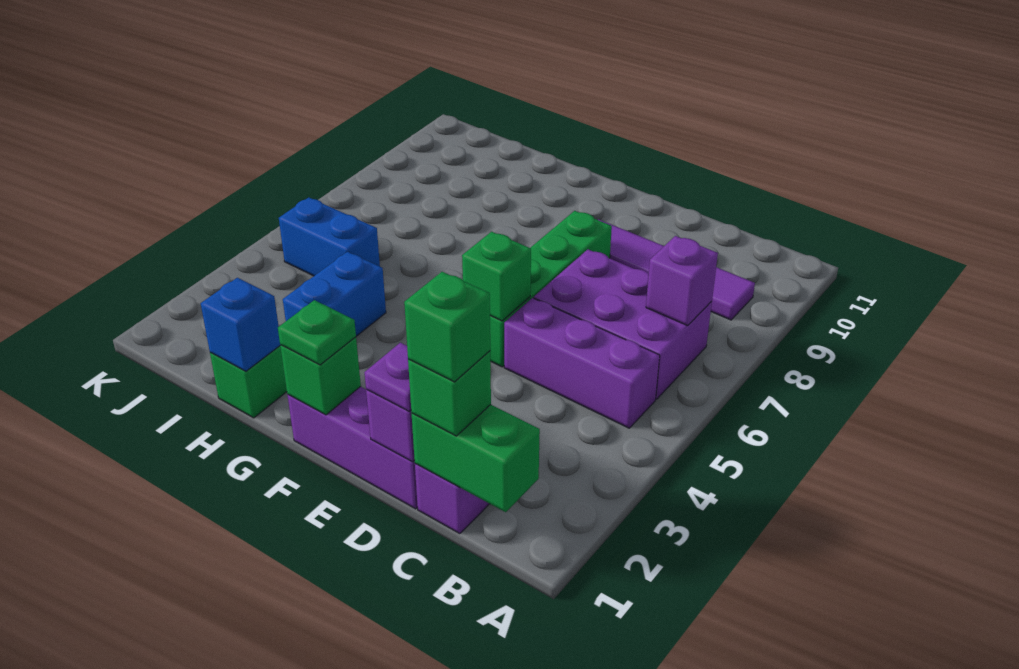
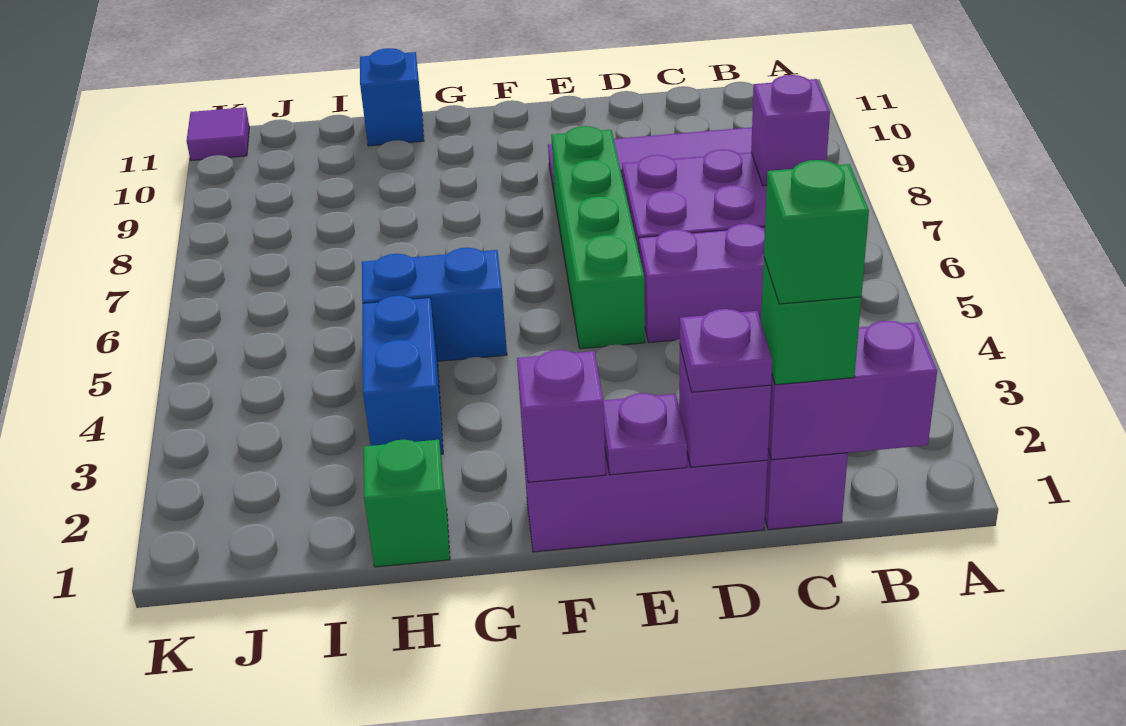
green brick B1:C1 level 2 -> purple brick B1:C1 level 2
none -> purple plate E1 level 2
green brick E5 level 2 -> none
green brick F1 level 2 -> purple brick F1 level 2
green plate F1 level 3 -> none
blue brick H1 level 2 -> blue brick H11 level 1
blue brick I5:J5 level 1 -> blue brick G5:H5 level 1
none -> purple tile K11 level 1

